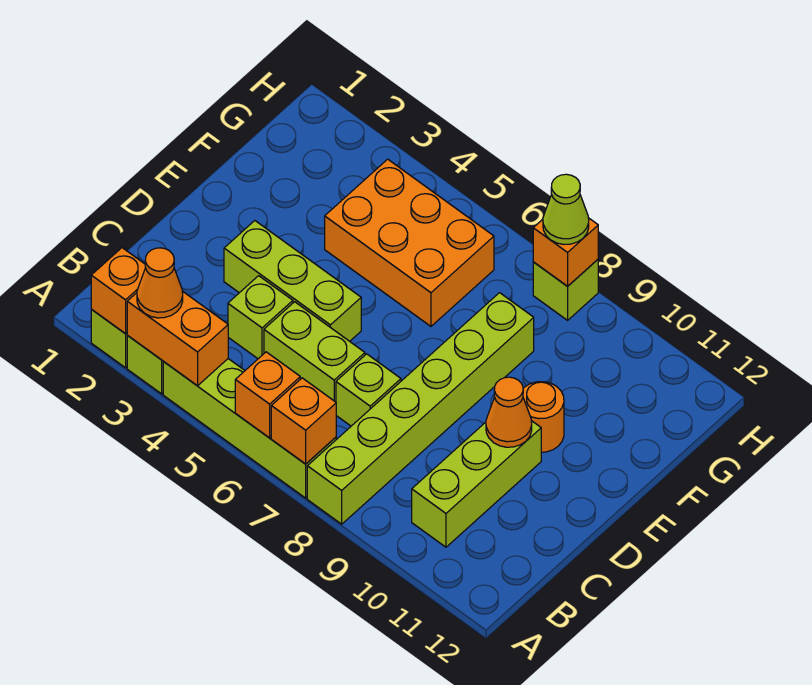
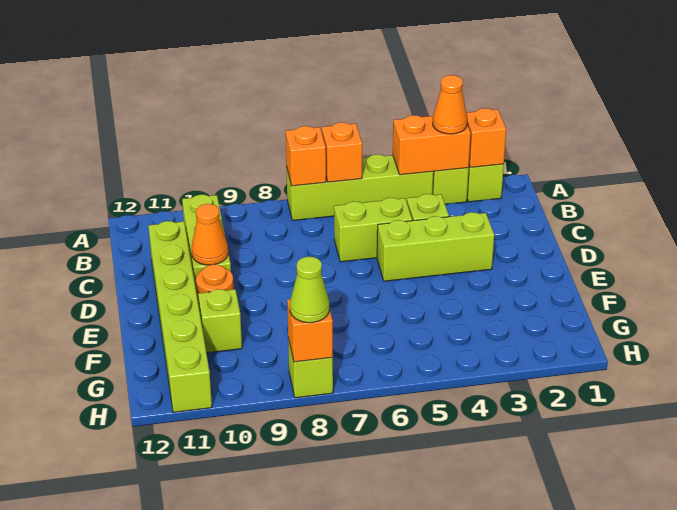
lime brick A8:F8 level 1 -> lime brick C11:H11 level 1
lime brick C7 level 1 -> lime brick F10 level 1
orange brick F4:G6 level 1 -> none

